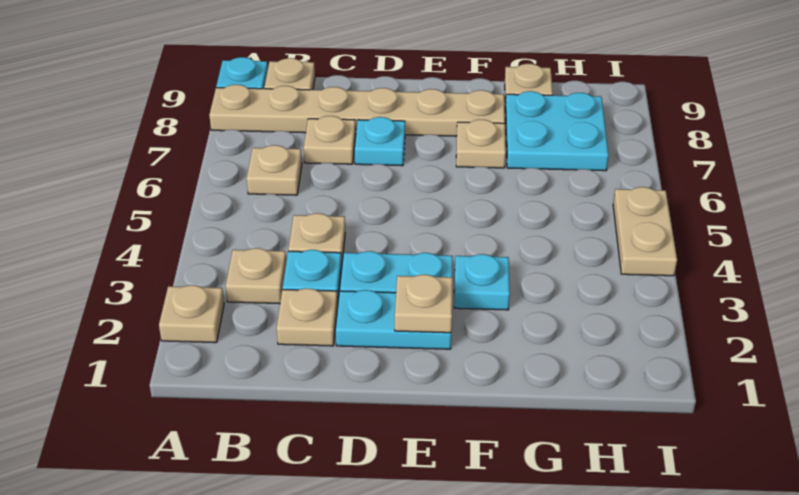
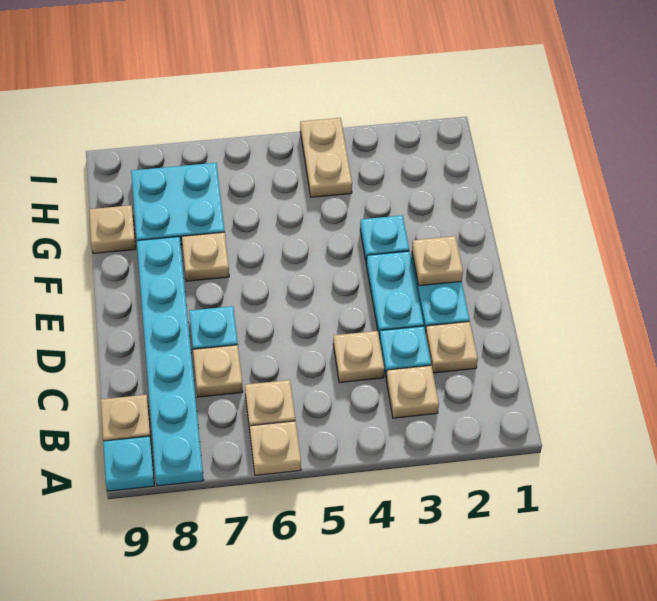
tan plate A2 level 1 -> tan plate A6 level 1
tan plate A8:F8 level 1 -> cyan plate A8:F8 level 1
tan plate I4:I5 level 1 -> tan plate H4:I4 level 1

